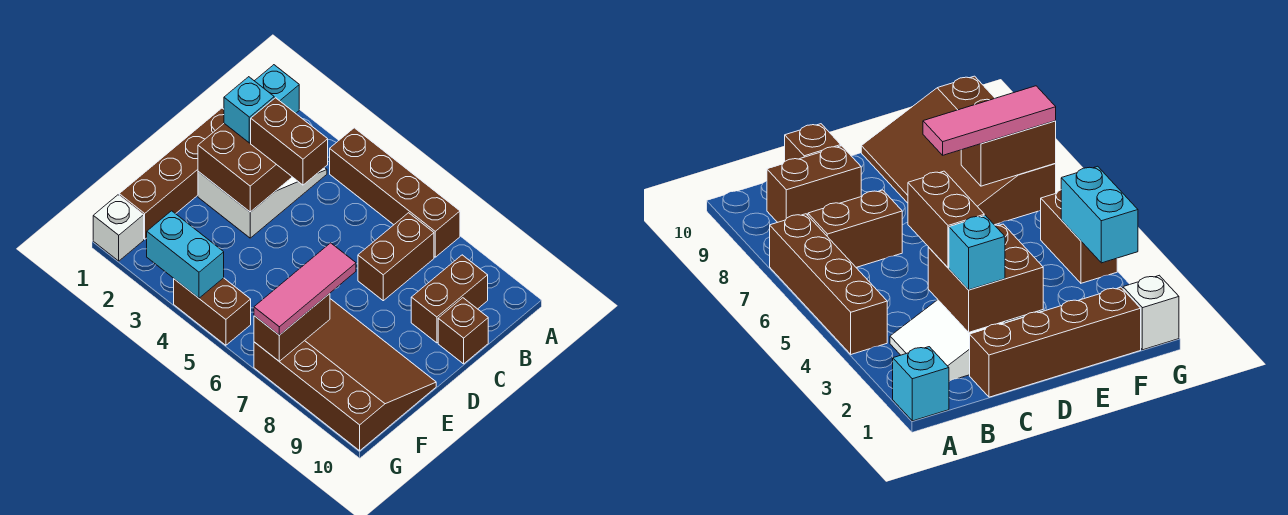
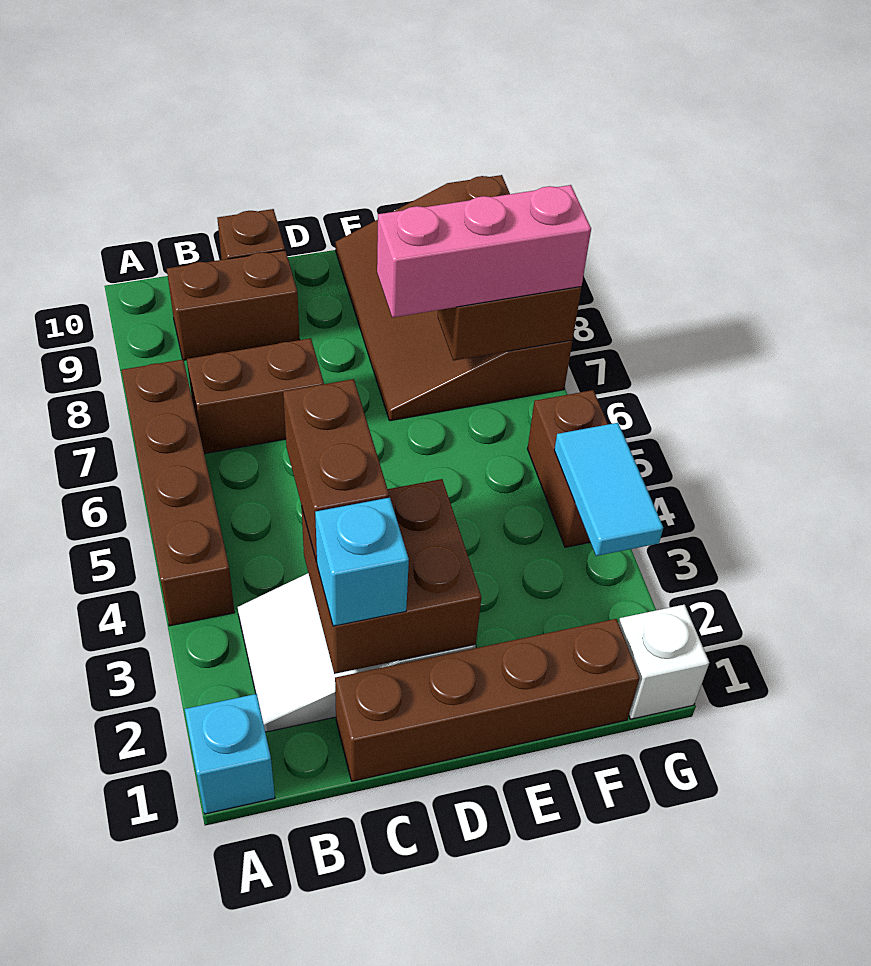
pink tile E7:G7 level 3 -> pink brick E7:G7 level 3
cyan brick G3:G4 level 2 -> cyan tile G3:G4 level 2

